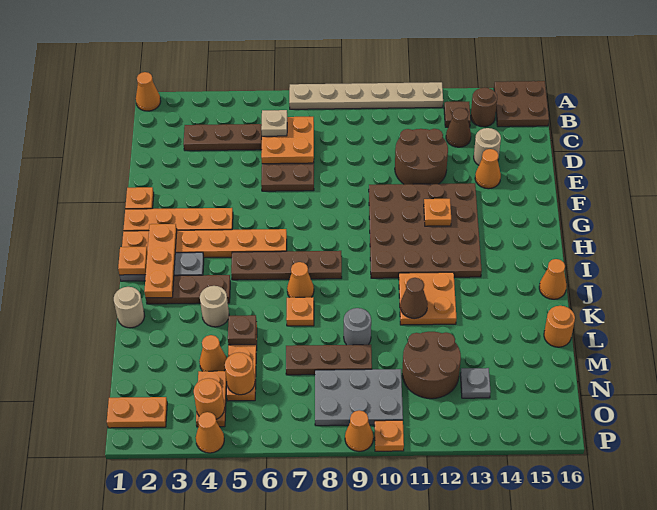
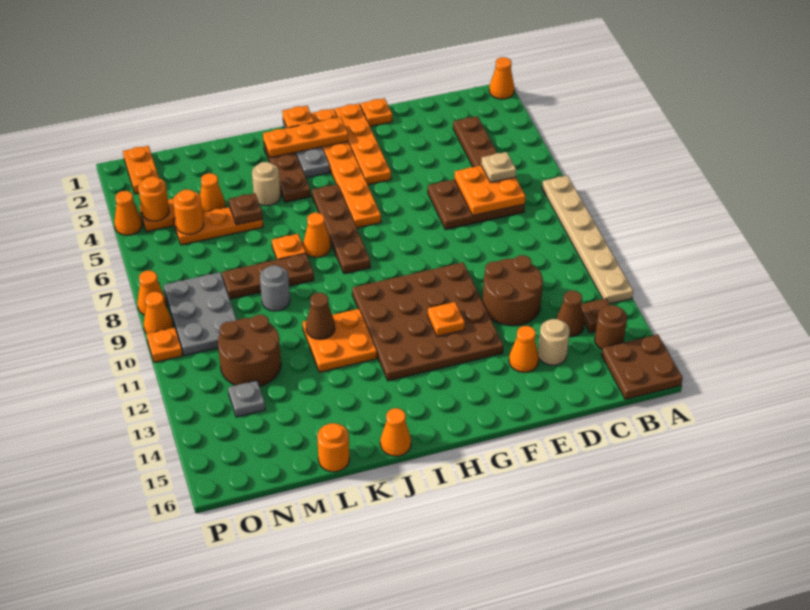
tan round brick K1 level 1 -> none
brown plate M7:M9 level 1 -> brown plate K8:M8 level 1
none -> orange cone P8 level 1

